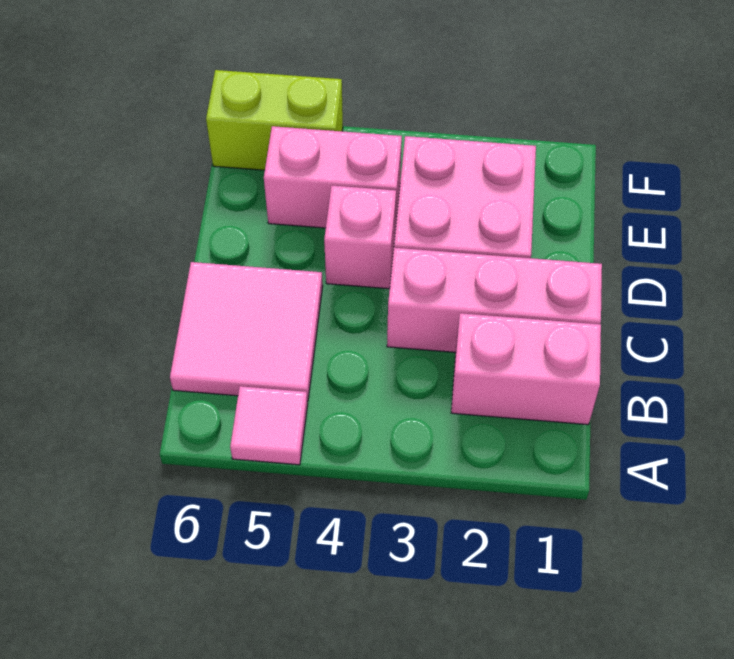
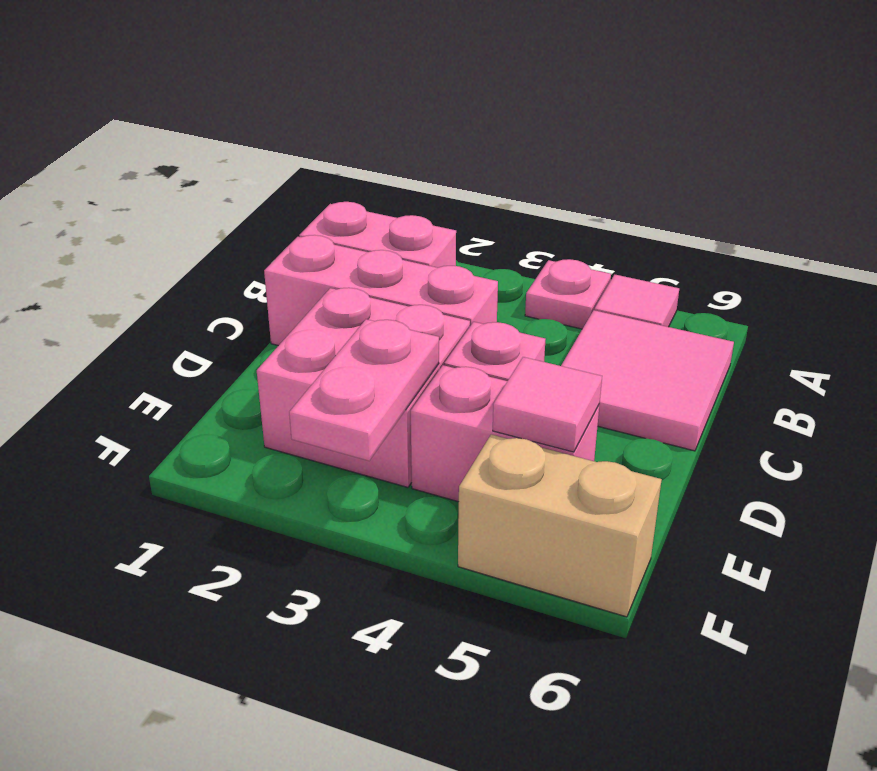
none -> pink plate A4 level 1
none -> pink plate E3:F3 level 2
none -> pink tile E5 level 2
lime brick F5:F6 level 1 -> tan brick F5:F6 level 1

